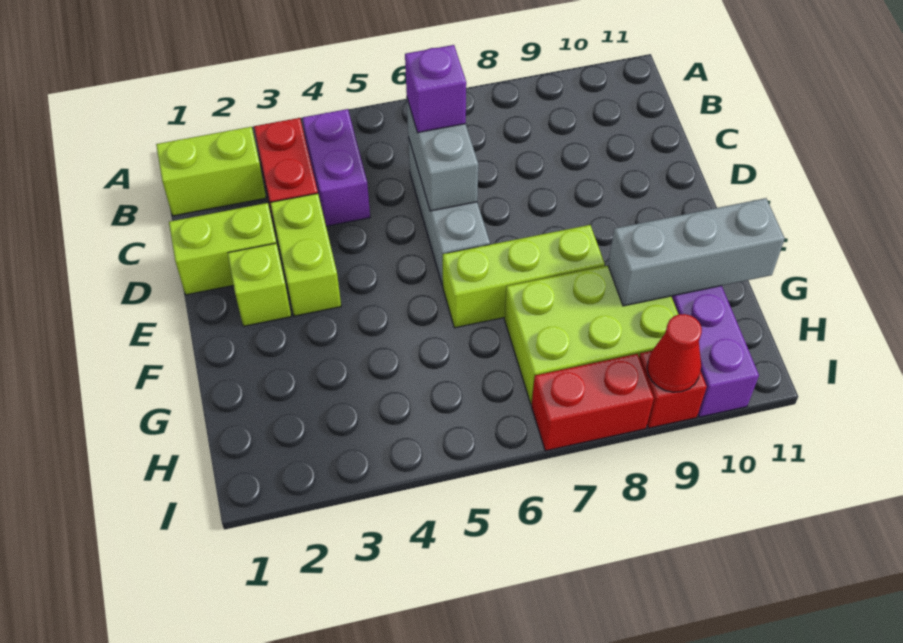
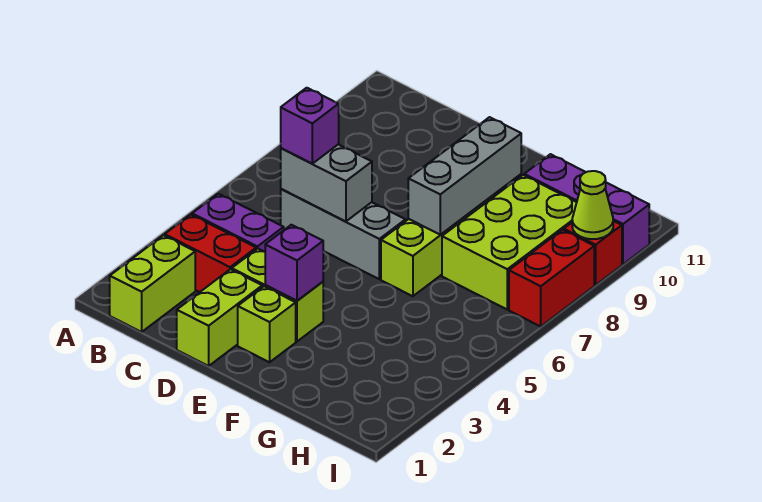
none -> purple brick E3 level 2
grey brick G9:G11 level 2 -> grey brick F7:F9 level 2
red cone I9 level 2 -> lime cone I9 level 2

